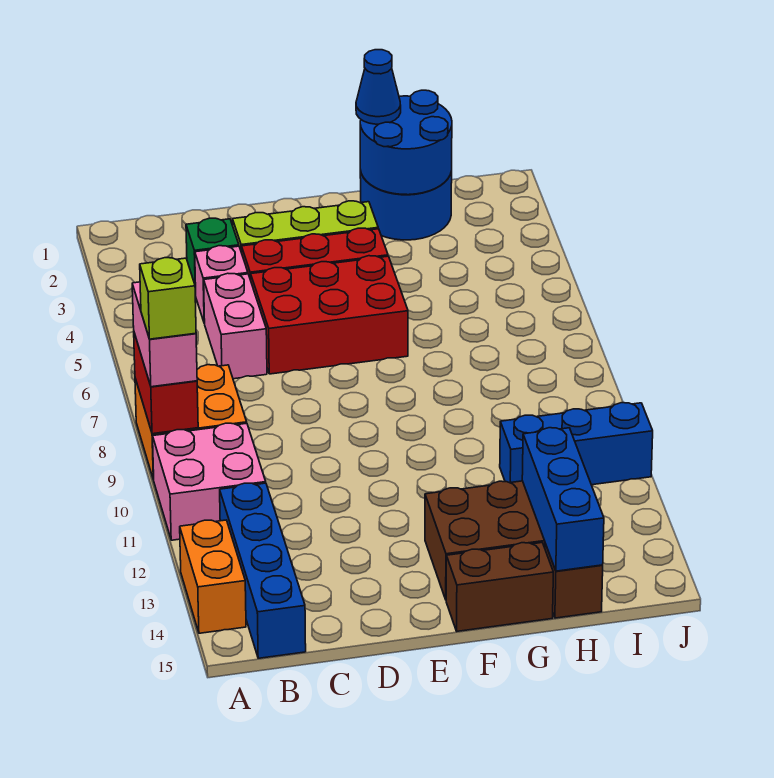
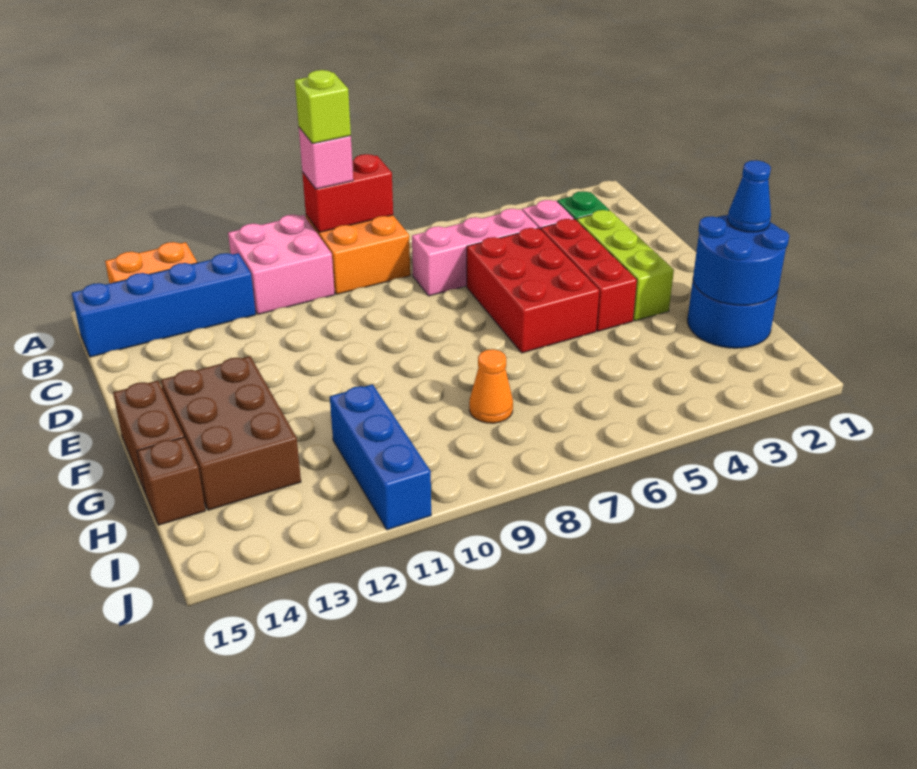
pink brick A8:A9 level 3 -> pink brick A9 level 3
pink brick C5:C6 level 1 -> pink brick C5:C7 level 1
none -> orange cone H8 level 1
blue brick H13:H15 level 2 -> none

